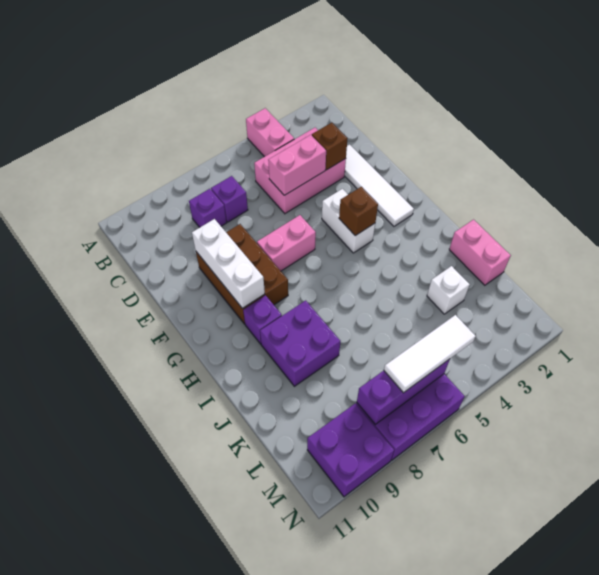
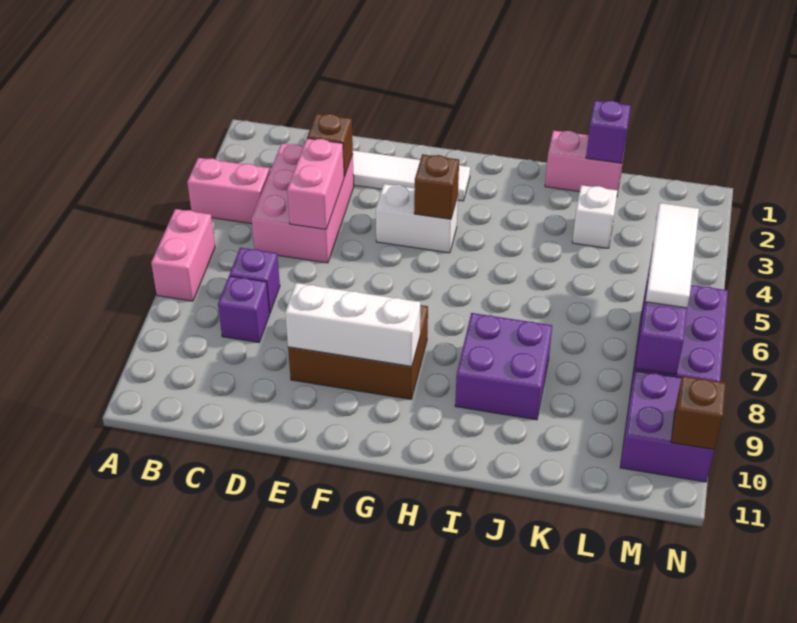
pink brick F6:F7 level 1 -> pink brick A6:A7 level 1
purple brick H9 level 1 -> purple brick K1 level 2
none -> brown brick N10 level 2

